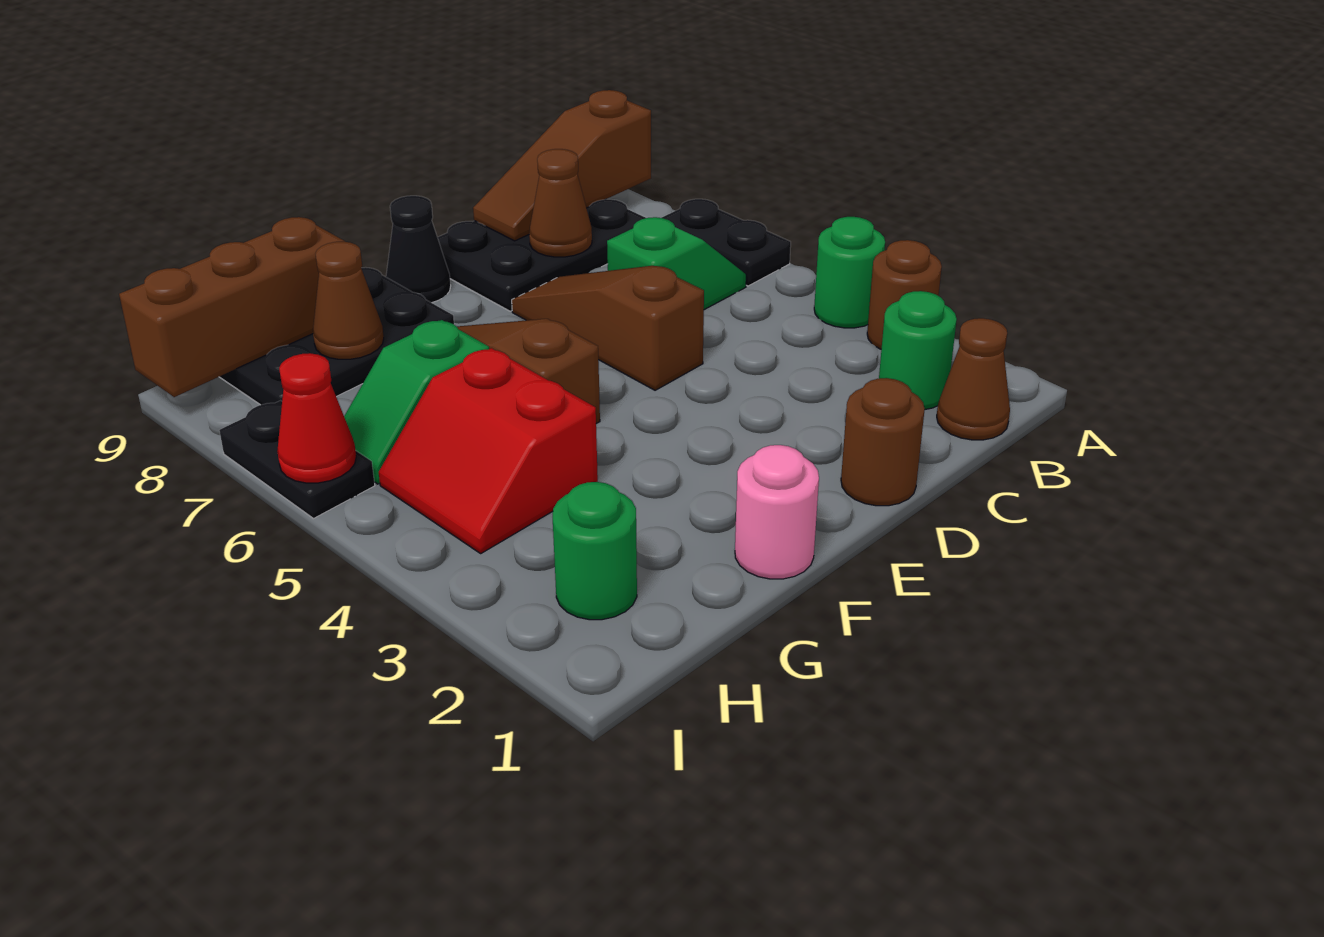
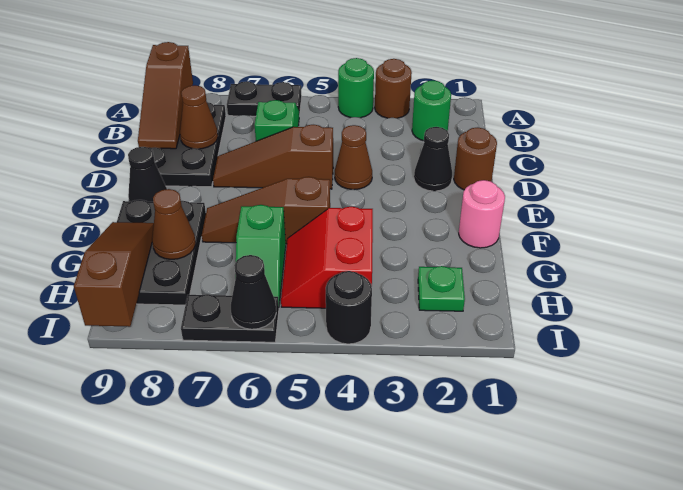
brown cone B1 level 1 -> brown cone D4 level 1
none -> black cone D2 level 1
red slope G4:H5 level 1 top G -> red slope G4:H5 level 1 top 4
brown brick G9:I9 level 2 -> brown slope G9:I9 level 2 top I
green round brick H2 level 1 -> green plate H2 level 1
none -> black round brick I4 level 1
red cone I6 level 2 -> black cone I6 level 2

